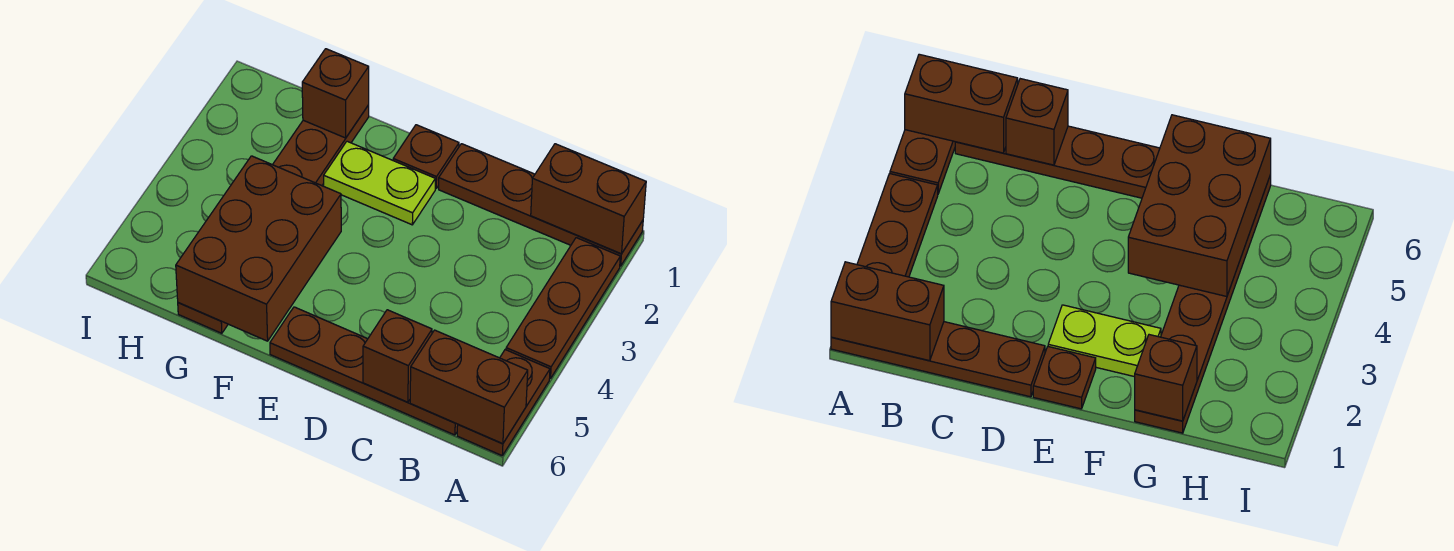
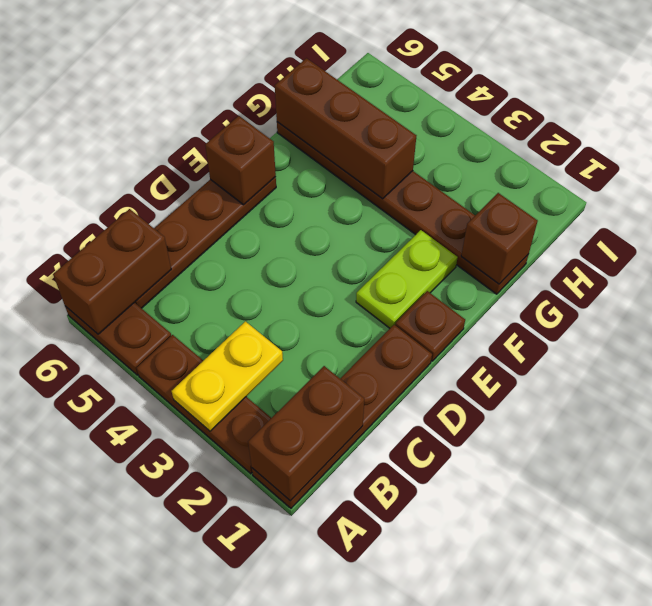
none -> yellow plate A3:B3 level 2
brown brick C6 level 2 -> brown brick E6 level 2
brown brick F4:G6 level 2 -> brown brick G4:G6 level 2

